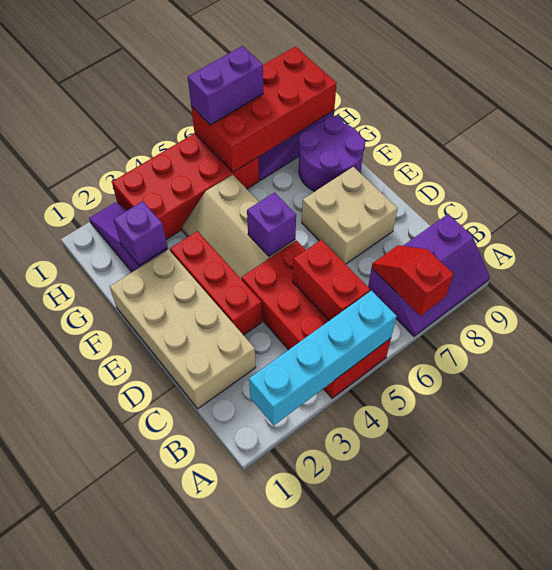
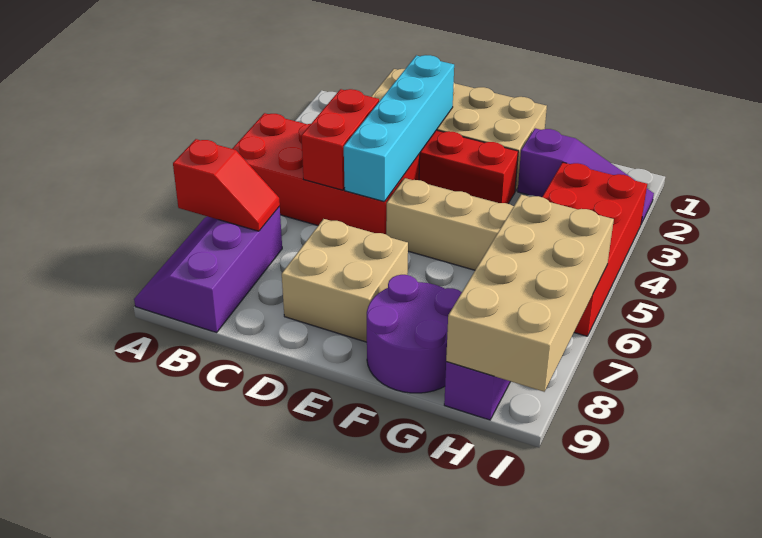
cyan brick A2:A5 level 2 -> cyan brick D2:D5 level 2
red brick B5:C5 level 2 -> red brick C4:C5 level 2
purple brick E5 level 2 -> none
purple brick G2 level 2 -> none
red brick H6:I9 level 2 -> tan brick H6:I9 level 2
purple brick I6:I7 level 3 -> none

